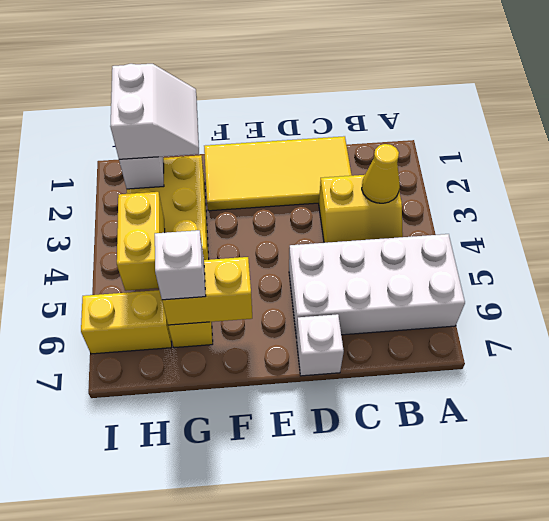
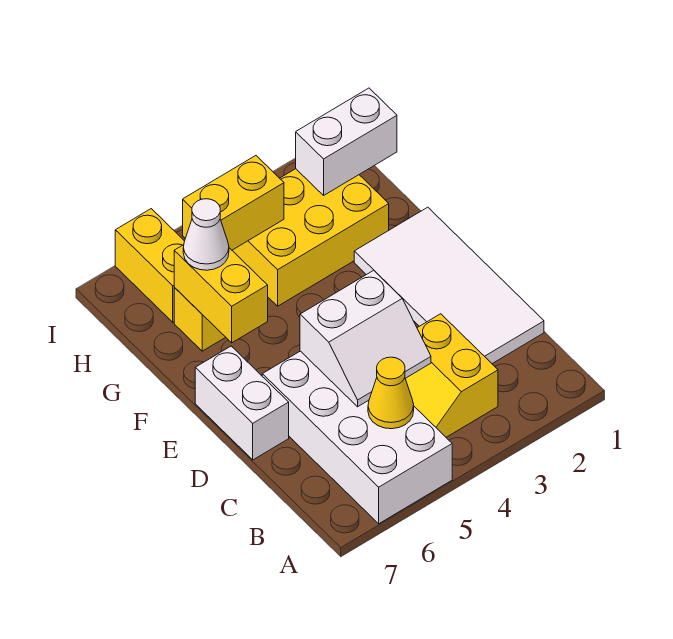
yellow cone B3 level 2 -> yellow cone B5 level 2
yellow tile C1:F2 level 1 -> white tile C1:F2 level 1
white brick D7 level 1 -> white brick D7:E7 level 1
white slope G1:H2 level 3 top H -> white slope C4:D5 level 2 top D
white brick G6 level 3 -> white cone G6 level 3

